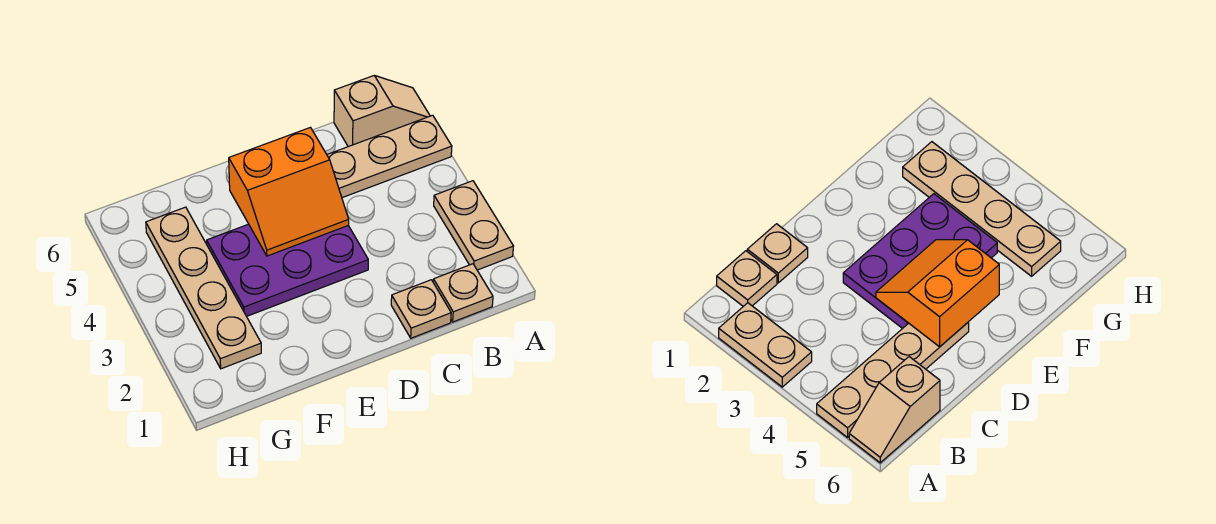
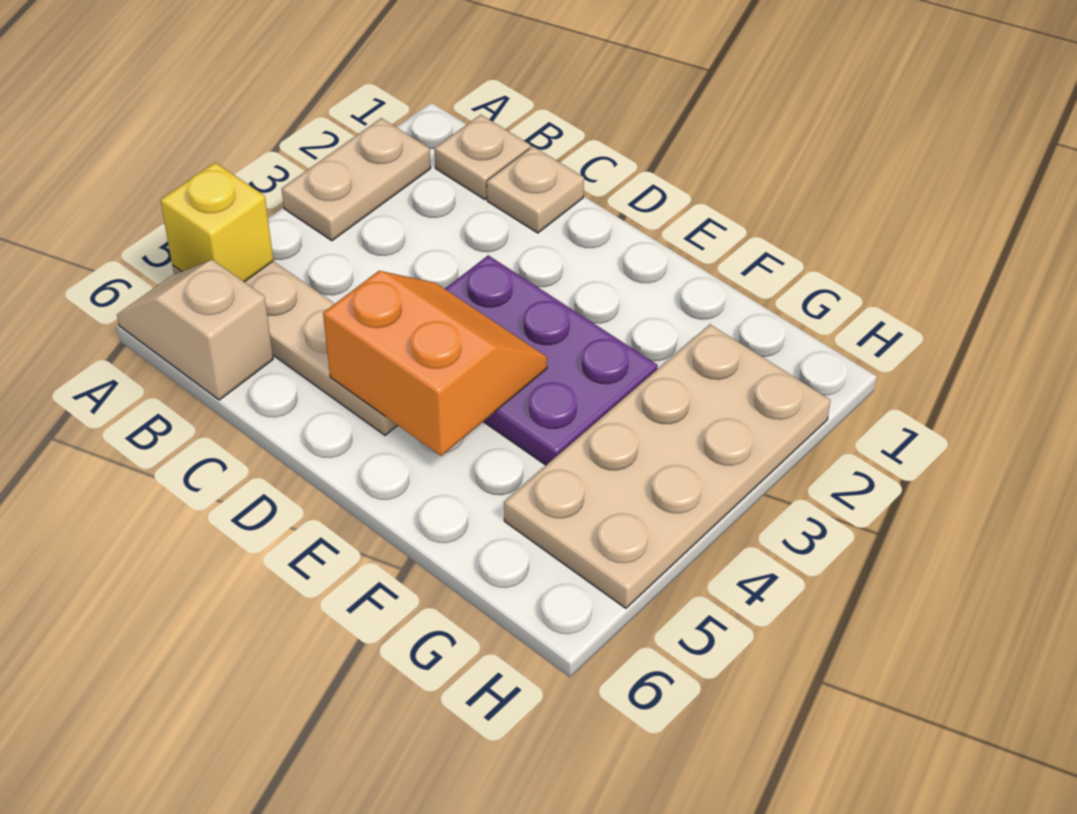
none -> yellow brick A5 level 2
tan plate G2:G5 level 1 -> tan plate G2:H5 level 1

